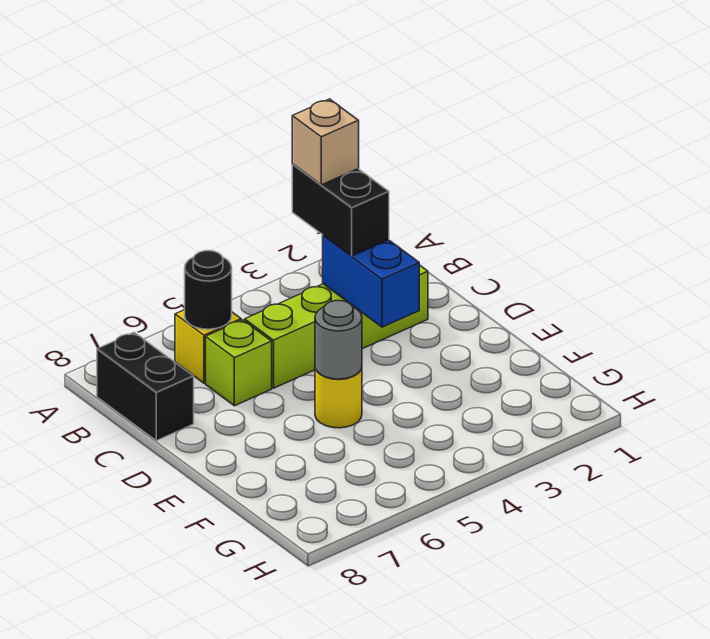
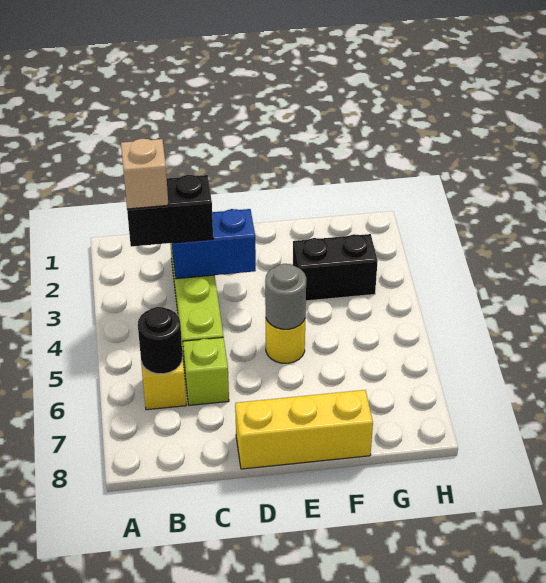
black brick B8:C8 level 1 -> black brick F3:G3 level 1
none -> yellow brick D8:F8 level 1

